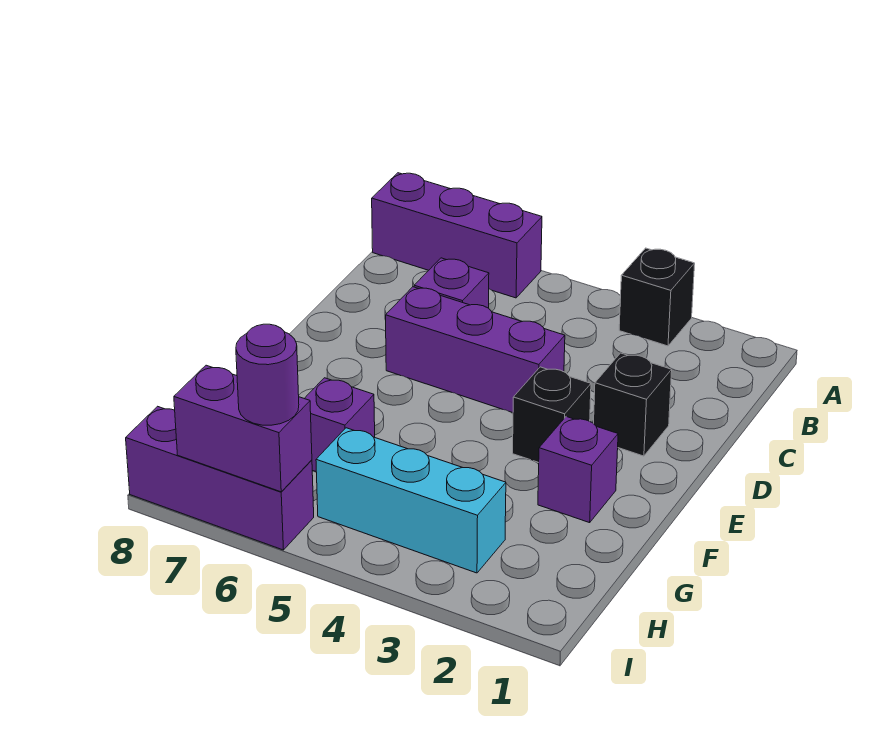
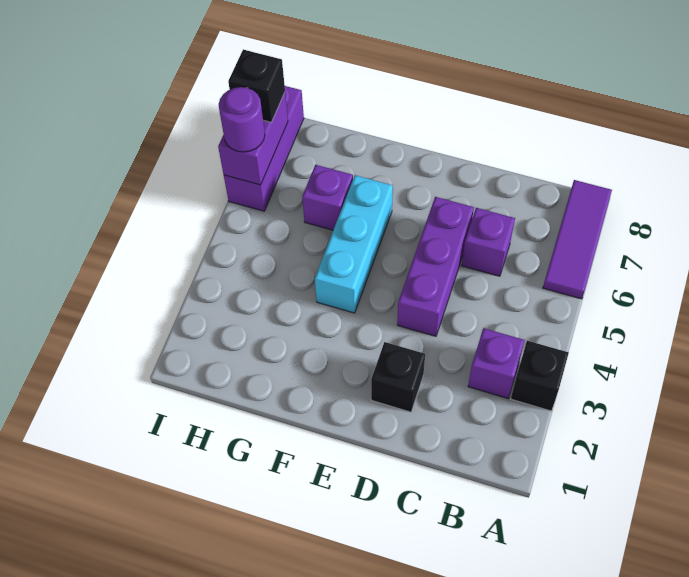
purple brick A6:A8 level 1 -> purple tile A6:A8 level 1
black brick E3 level 1 -> black brick I7 level 3
purple brick F2 level 1 -> purple brick B3 level 1
cyan brick H3:H5 level 1 -> cyan brick F4:F6 level 1

